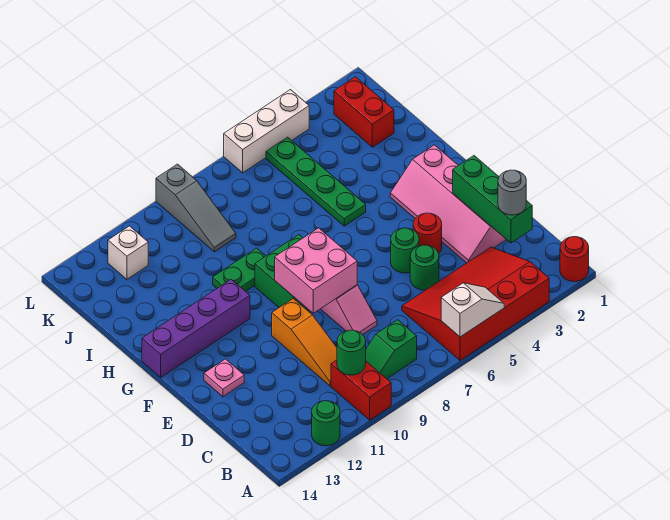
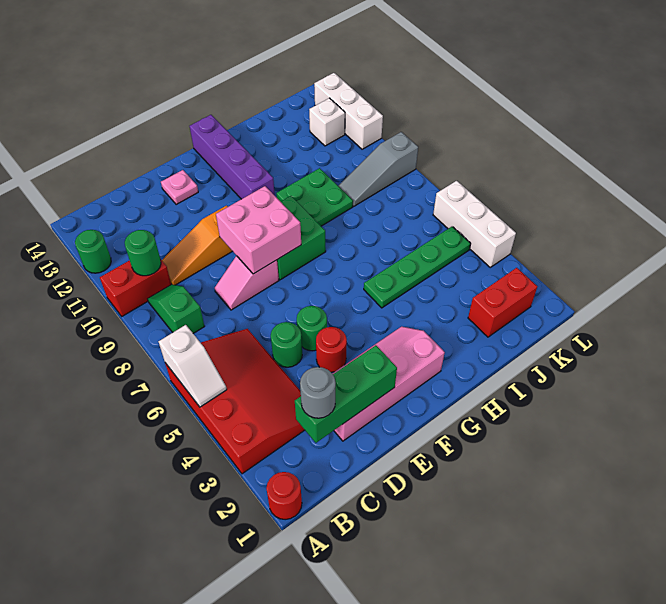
green plate H9:H10 level 1 -> green plate H9:I10 level 1
none -> white brick L11:L13 level 1

